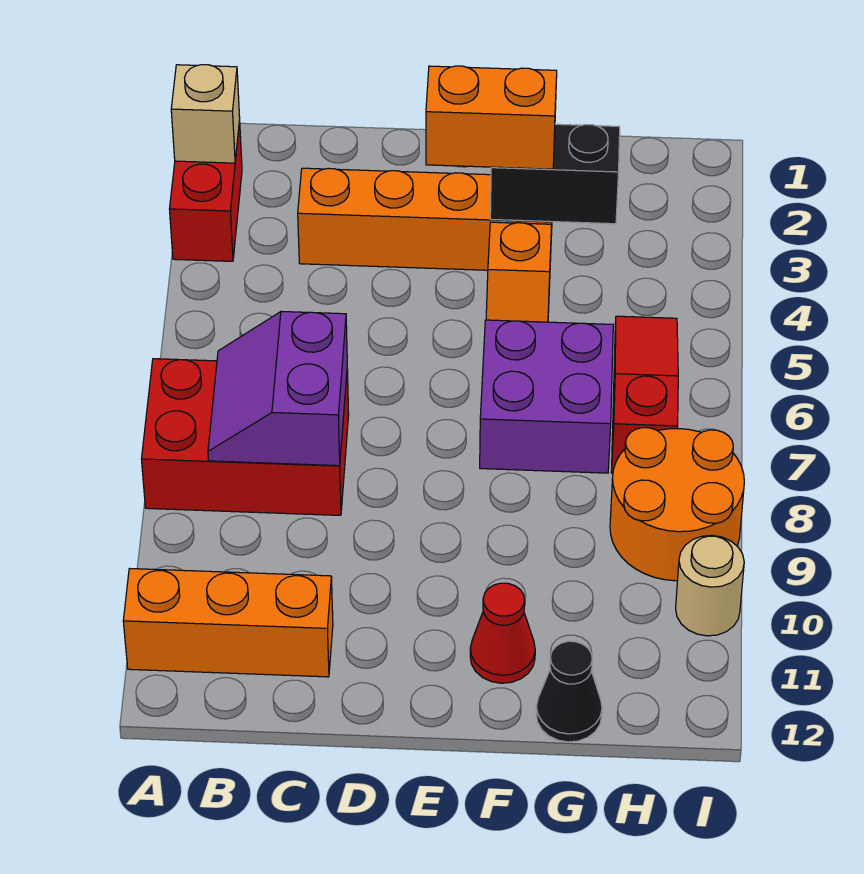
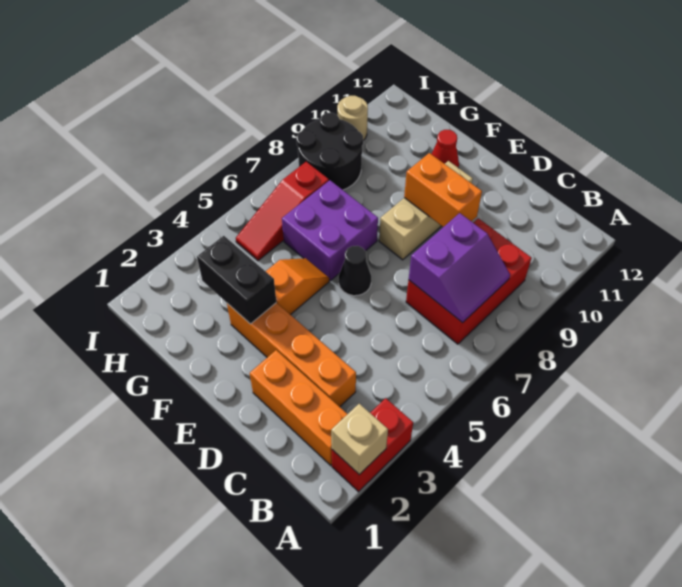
red brick A7:C8 level 1 -> red brick B7:C9 level 1
orange brick A11:C11 level 1 -> orange brick B2:D2 level 1
orange brick E3:F3 level 3 -> orange brick D9:E9 level 2
none -> tan brick E8:E10 level 1
black cone G12 level 1 -> black cone E6 level 1
orange round brick H8:I9 level 1 -> black round brick H8:I9 level 1

